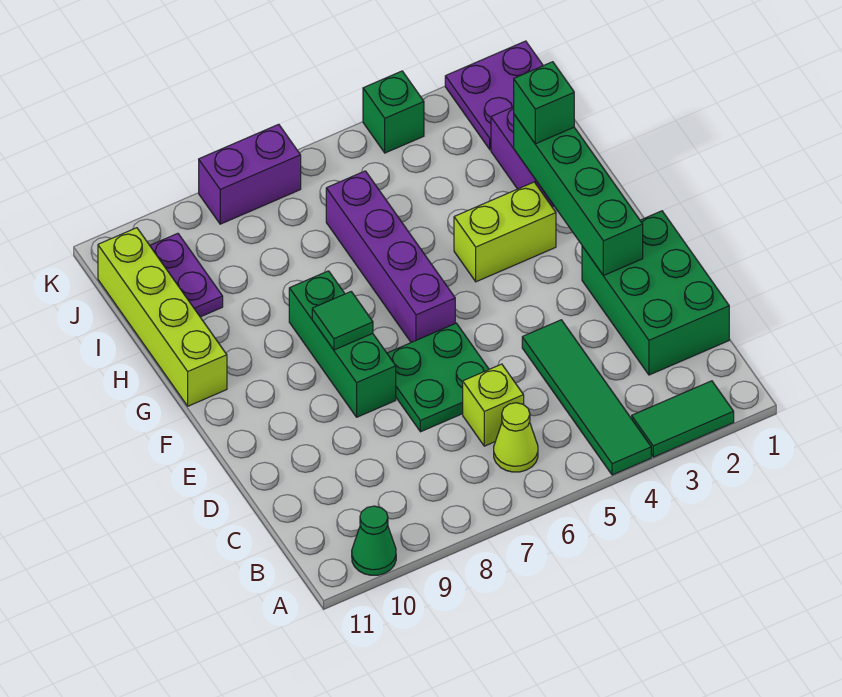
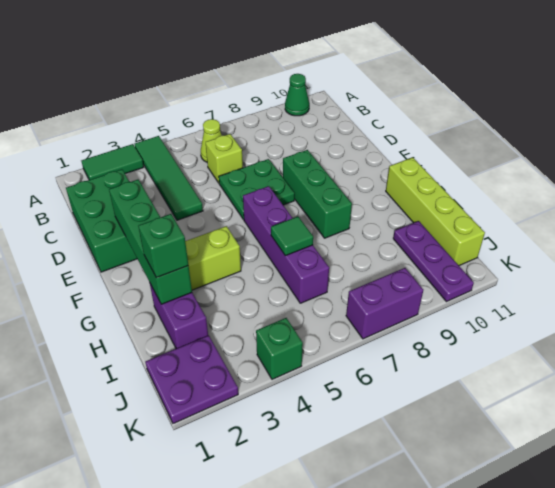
green tile F8 level 2 -> green tile H6 level 2
purple plate I10:J10 level 1 -> purple plate I10:K10 level 1

